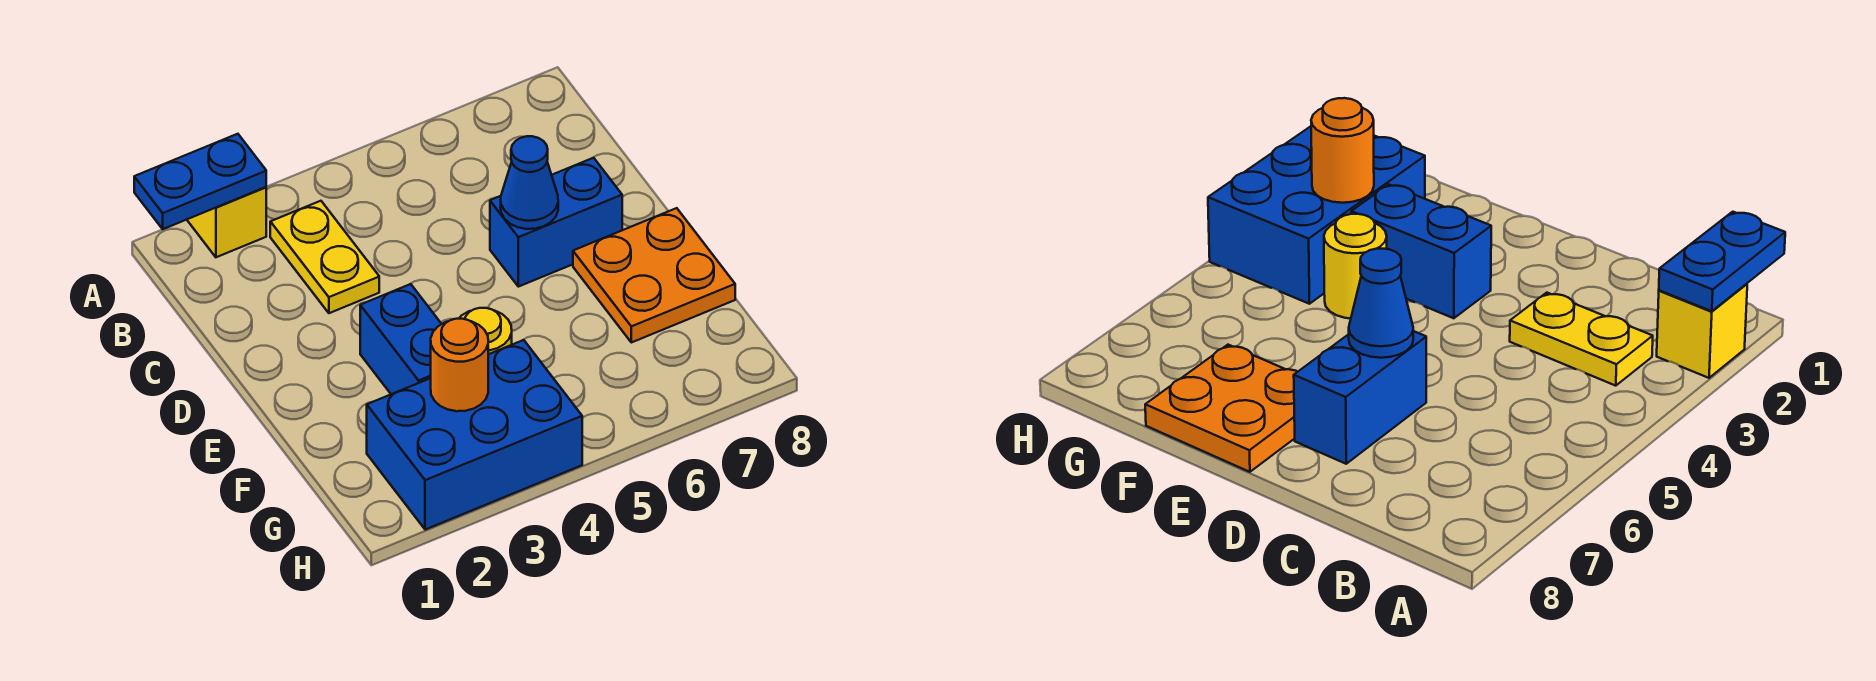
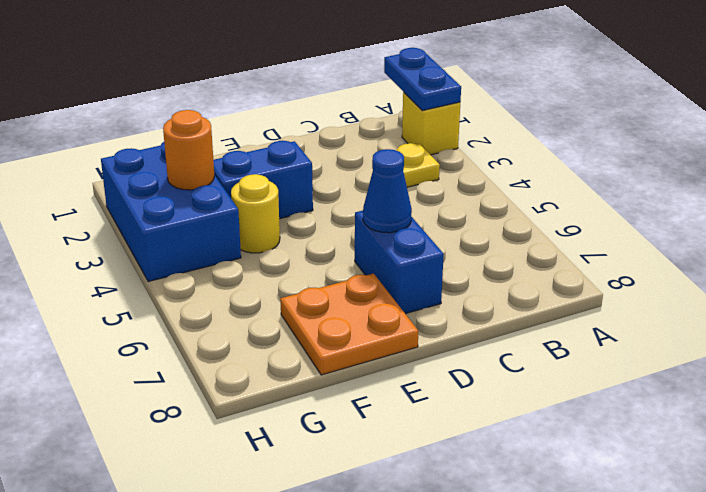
yellow plate B3:C3 level 1 -> yellow plate B3 level 1

